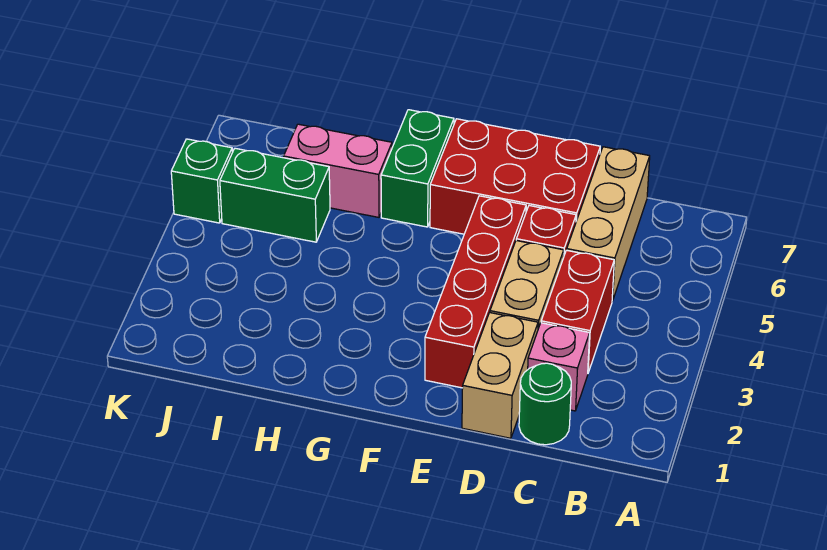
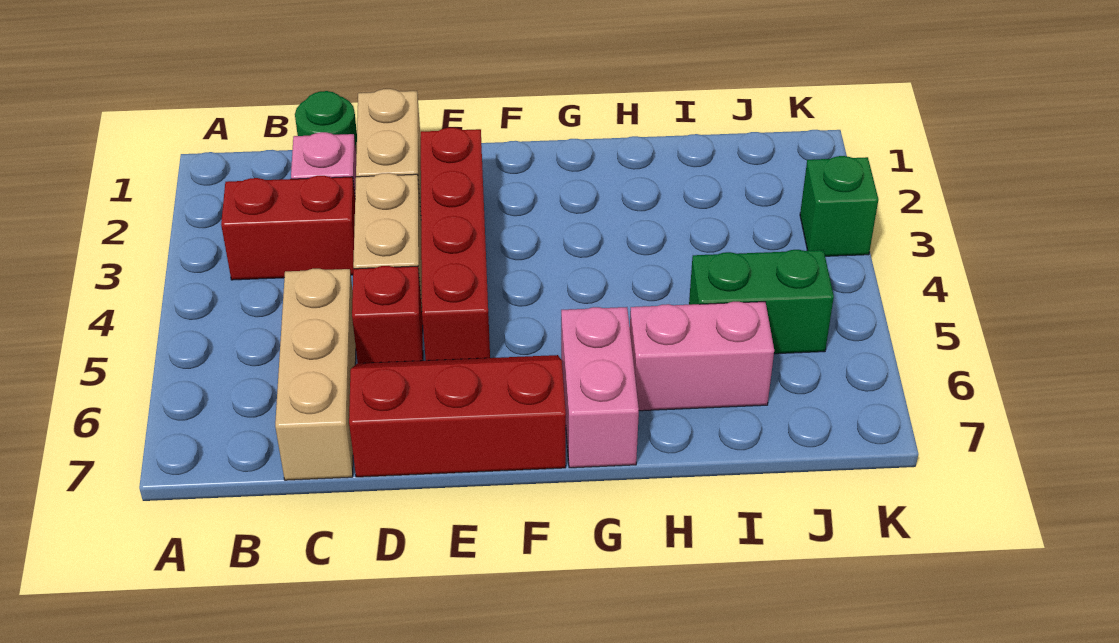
red brick C3:C4 level 1 -> red brick B3:C3 level 1
red brick D6:F7 level 1 -> red slope D6:F7 level 1 top 7
green brick G6:G7 level 1 -> pink brick G6:G7 level 1
green brick K5 level 1 -> green brick K3 level 1

